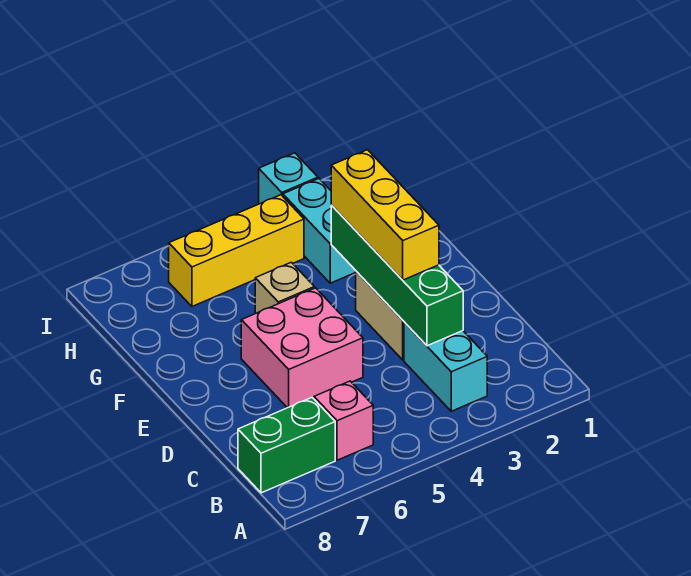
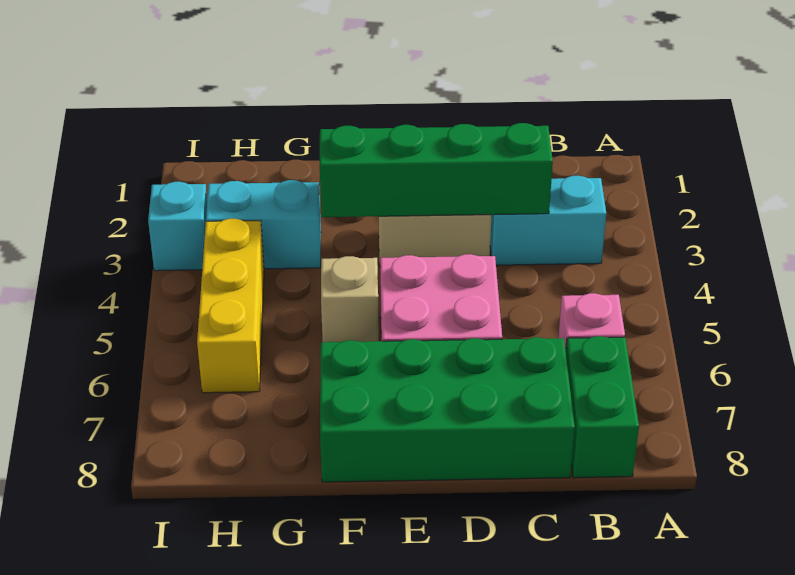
none -> green brick C7:F8 level 1
yellow brick D3:F3 level 3 -> none

